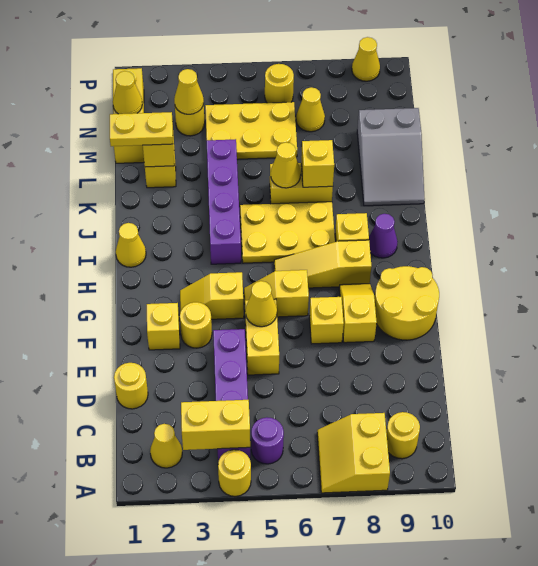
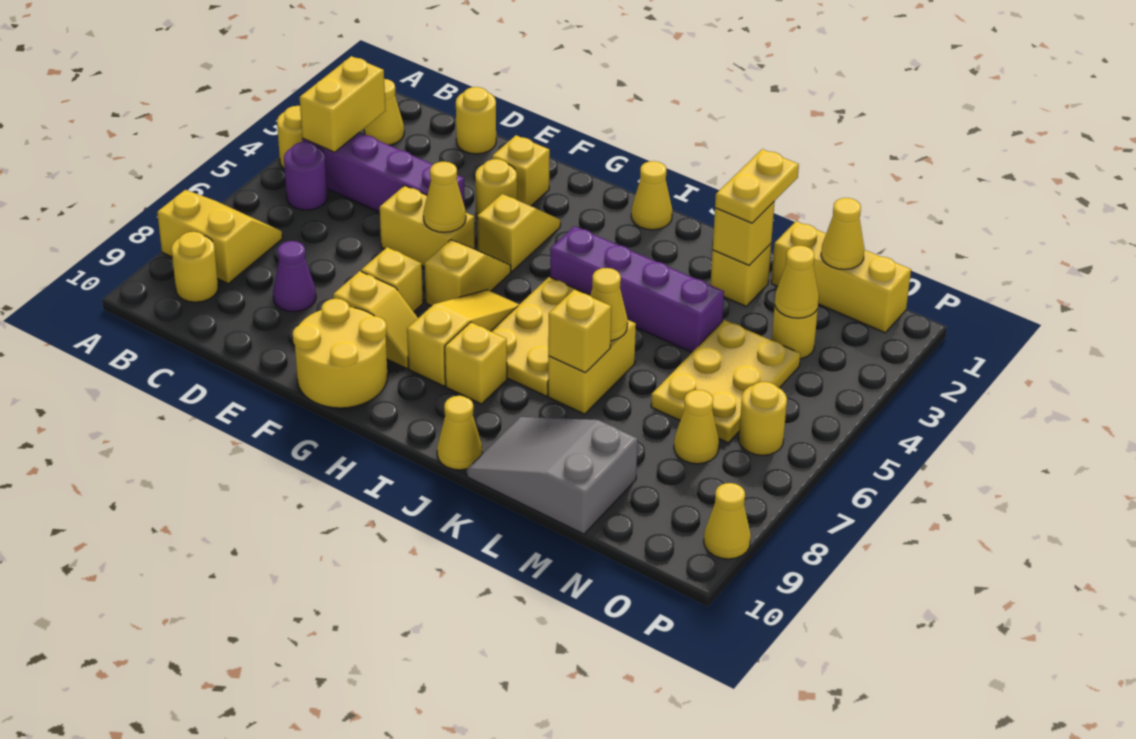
purple cone I9 level 1 -> purple cone D8 level 1
none -> yellow cone J10 level 1

